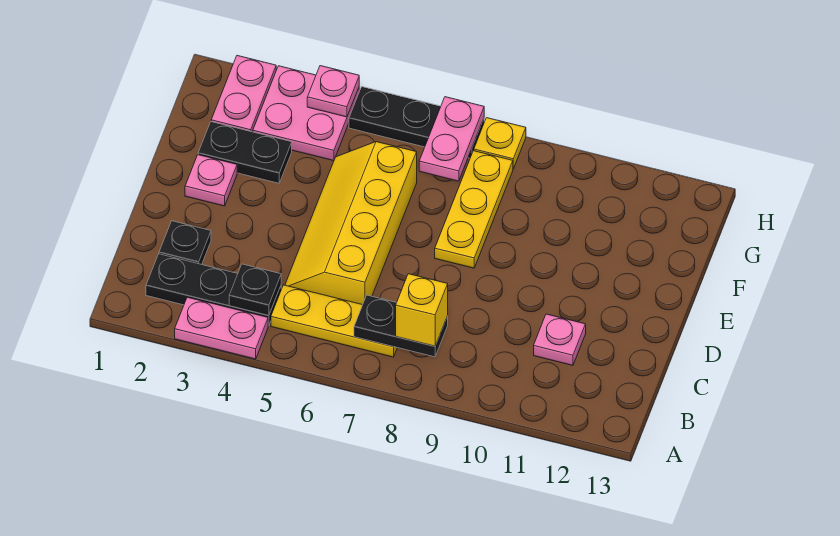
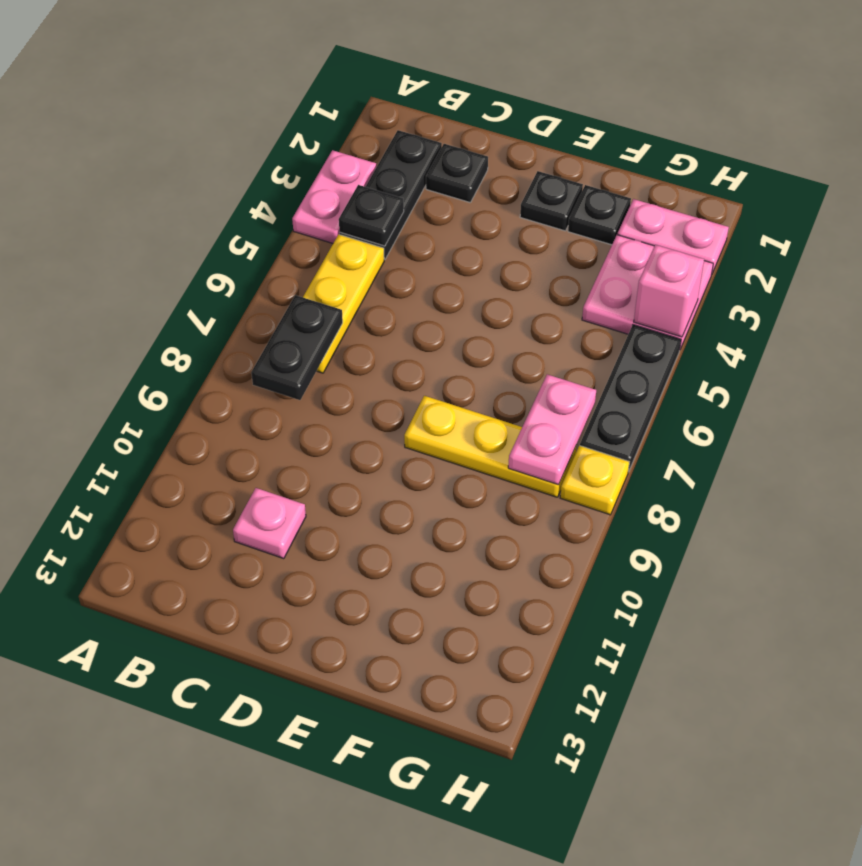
yellow brick B8 level 3 -> none
yellow slope C5:F6 level 1 top 6 -> none
pink plate E2 level 1 -> black plate E2 level 1
black plate F2:F3 level 1 -> black plate F2 level 1
pink plate G7:H7 level 2 -> pink plate G7:G8 level 2
pink plate H4 level 2 -> pink brick H4 level 2

